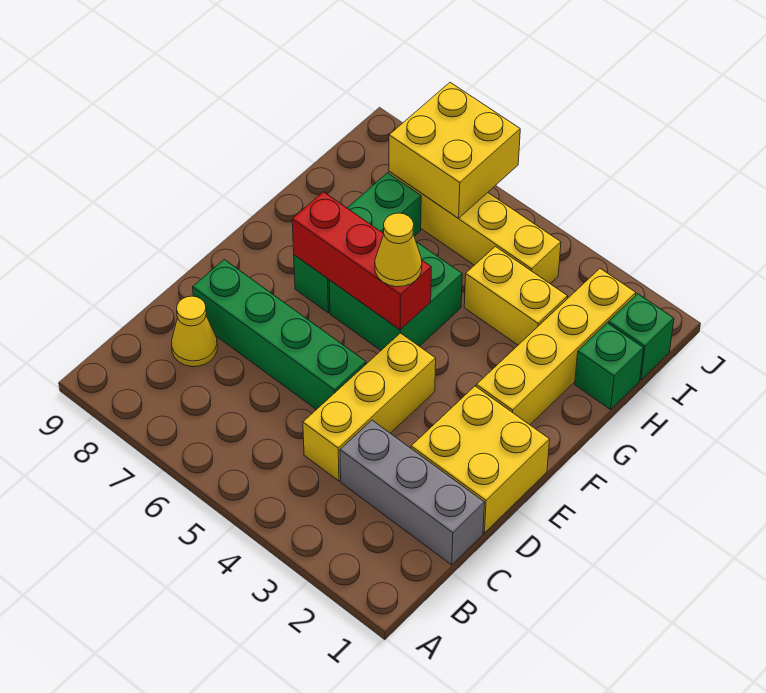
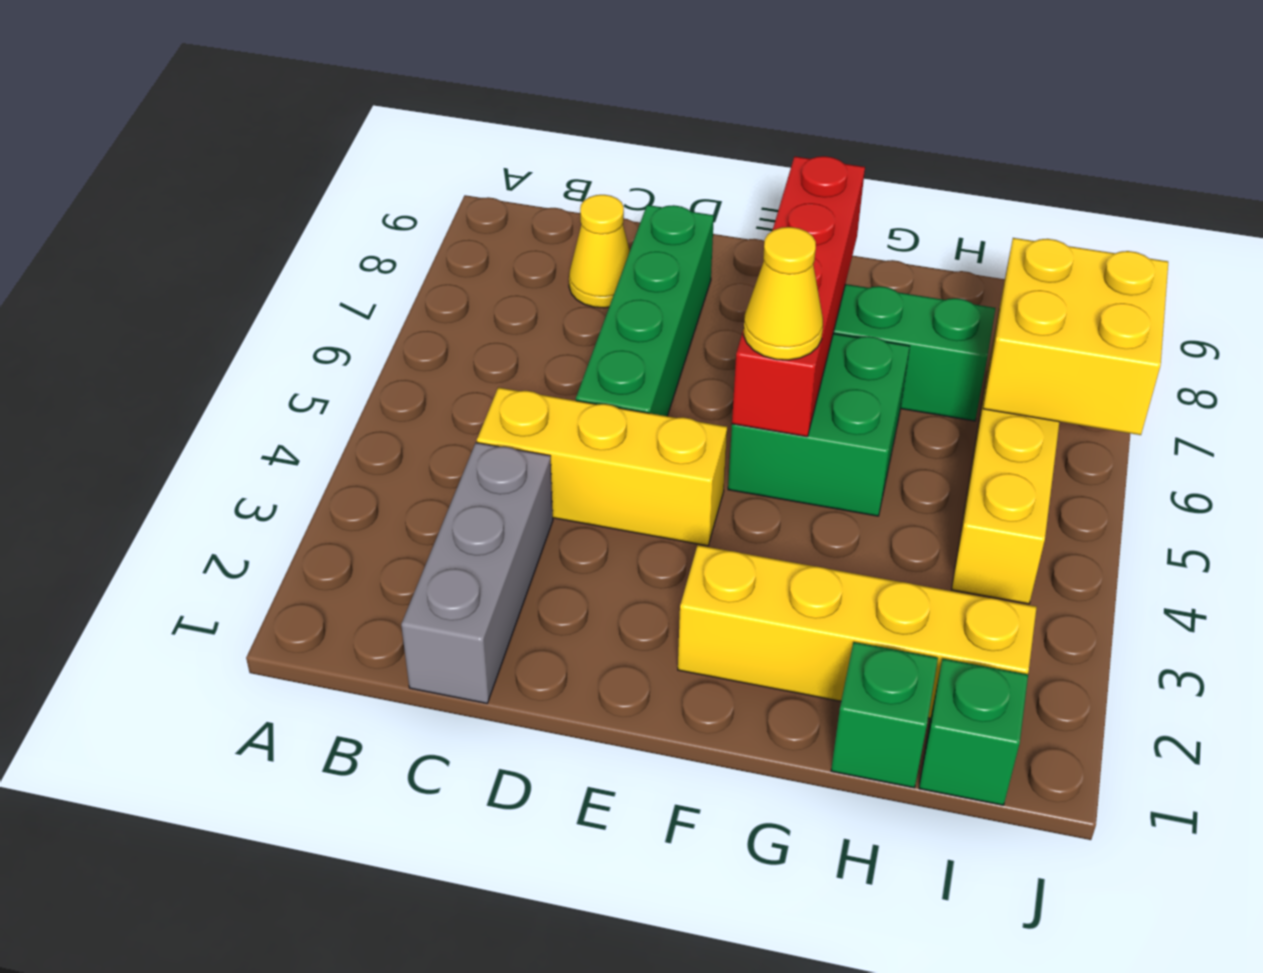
yellow brick D1:E2 level 1 -> none
red brick F5:F7 level 2 -> red brick F5:F8 level 2
yellow brick H3:H4 level 1 -> none

